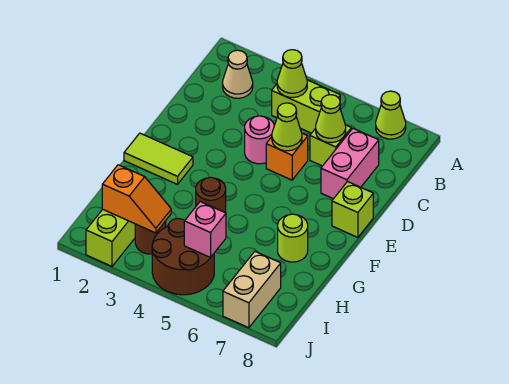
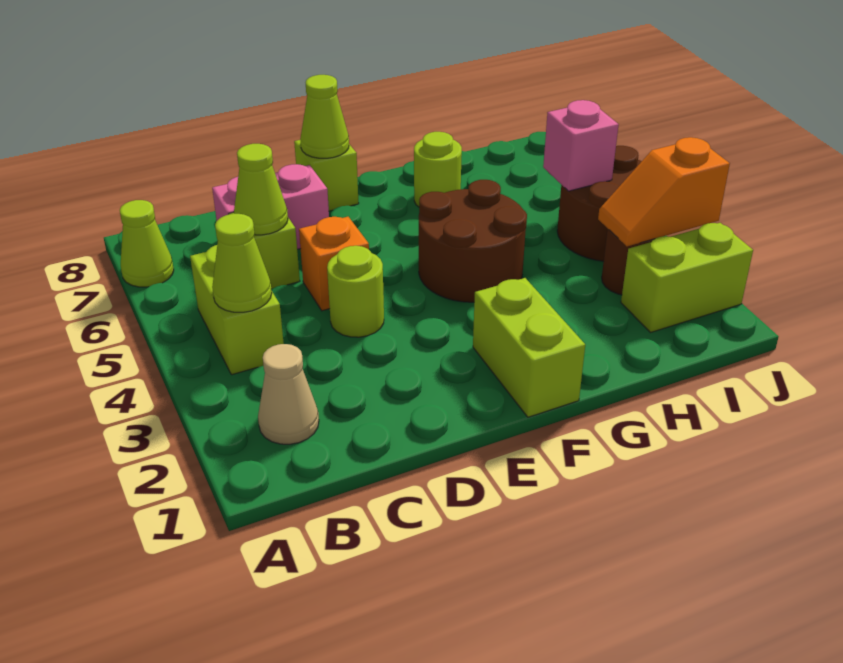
pink round brick D4 level 1 -> lime round brick D4 level 1
lime cone D5 level 2 -> lime cone E8 level 2
lime tile F1:F2 level 1 -> lime brick F1:F2 level 1
brown round brick G4 level 1 -> brown round brick F4:G5 level 1
orange slope I2:I3 level 2 top 2 -> orange slope I3:J3 level 2 top J
tan brick I7:J7 level 1 -> none

